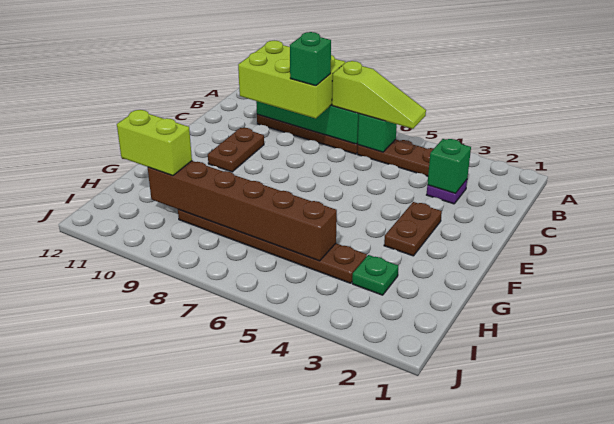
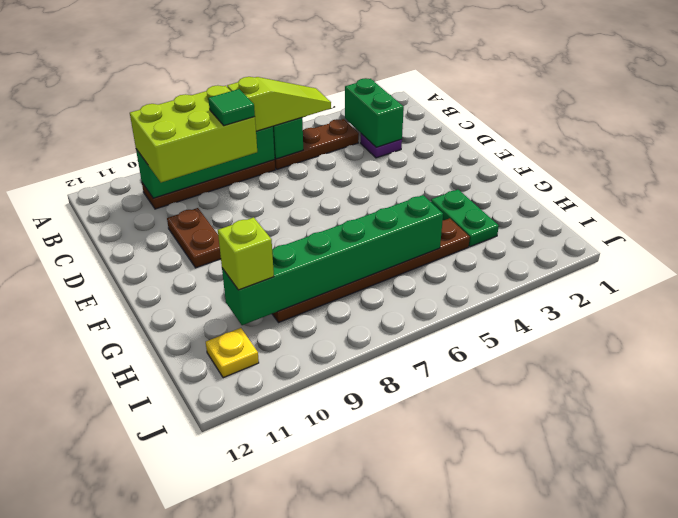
green brick C3 level 2 -> green brick B3:C3 level 2
green brick C8 level 4 -> green tile C8 level 4
brown plate E3:F3 level 1 -> none
green plate H3 level 1 -> green plate G3:H3 level 1
brown brick H5:H10 level 2 -> green brick H5:H10 level 2
lime brick H10:H11 level 3 -> lime brick H10 level 3
none -> yellow plate I11 level 1

